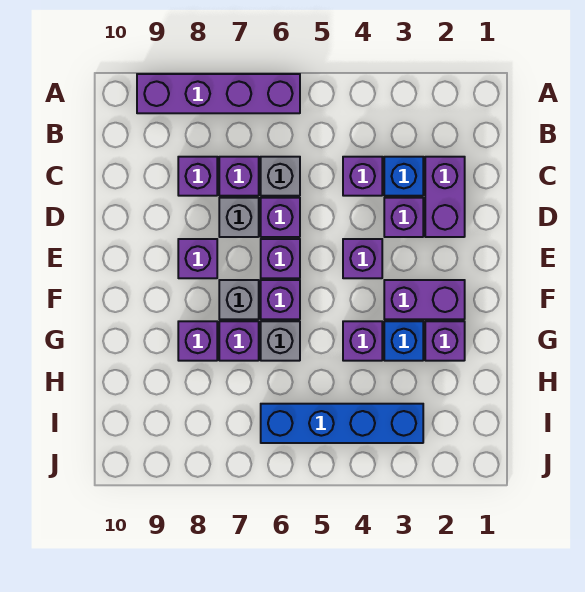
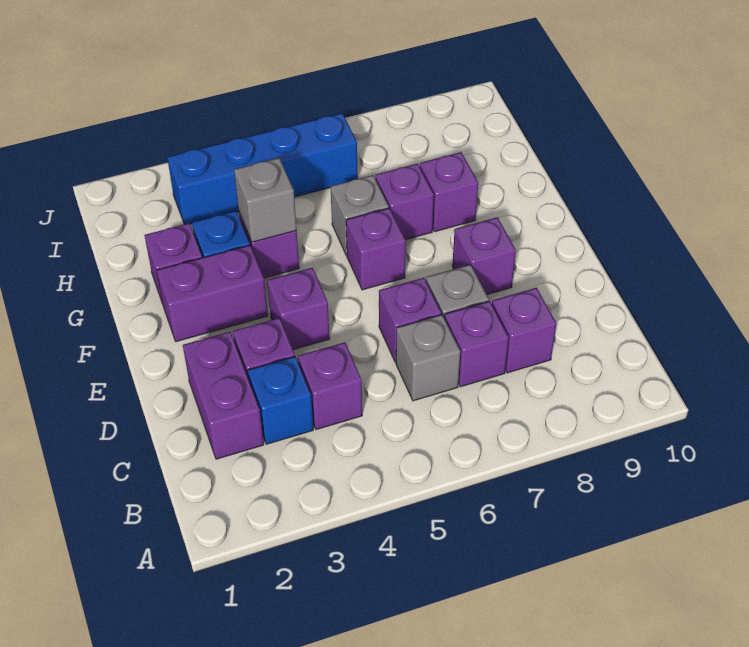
purple brick A6:A9 level 1 -> none
purple brick E6 level 1 -> none
grey brick F7 level 1 -> grey brick G4 level 2

